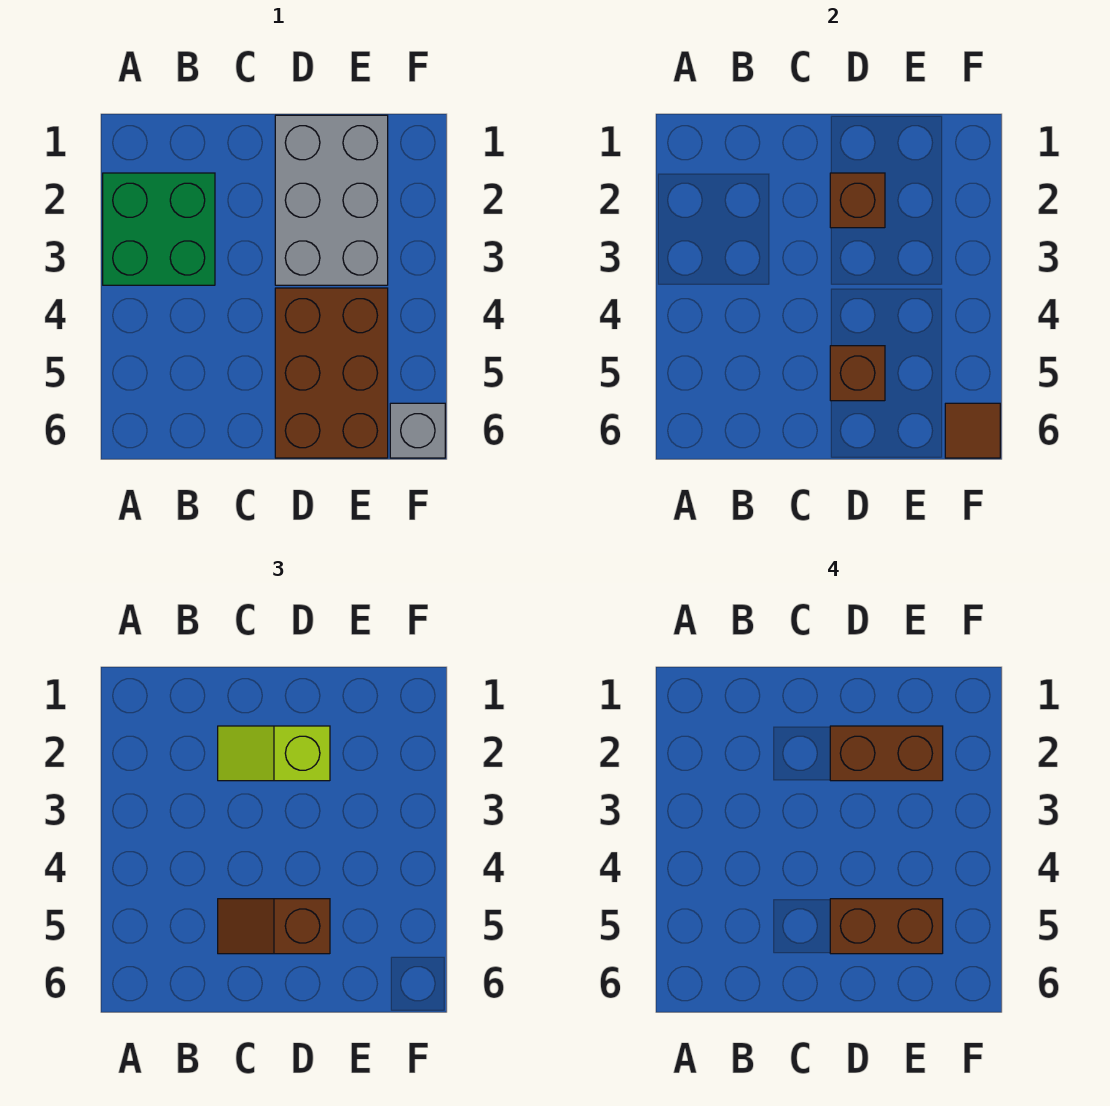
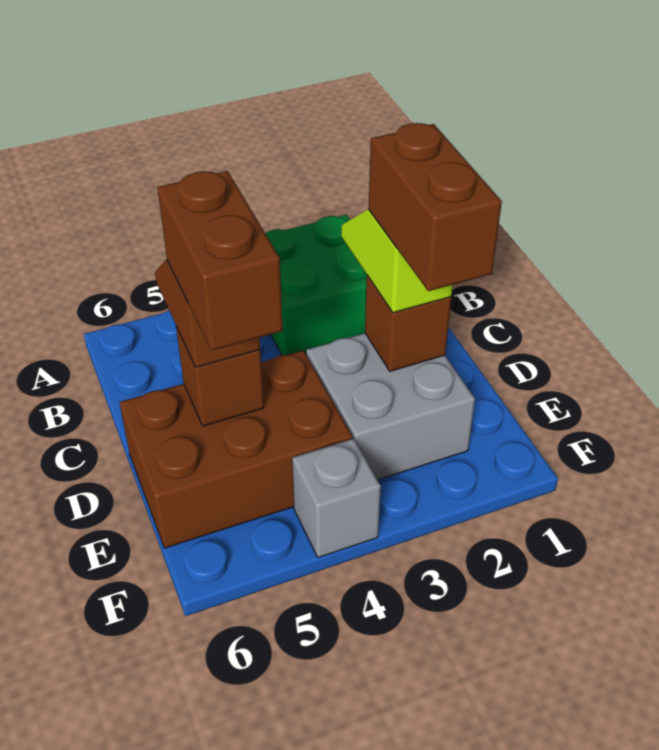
grey brick D1:E3 level 1 -> grey brick D2:E3 level 1
grey brick F6 level 1 -> grey brick F4 level 1
brown tile F6 level 2 -> none

